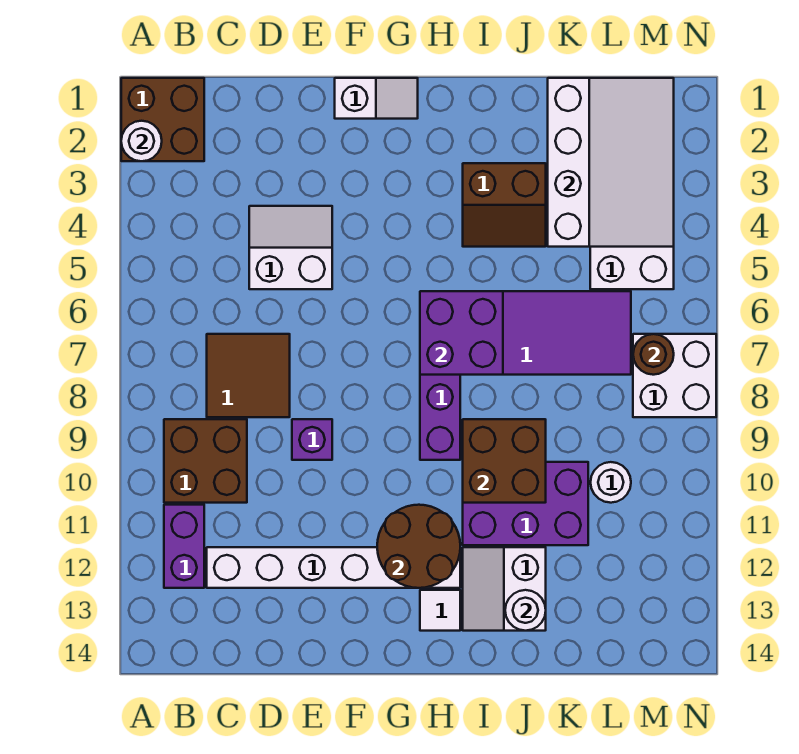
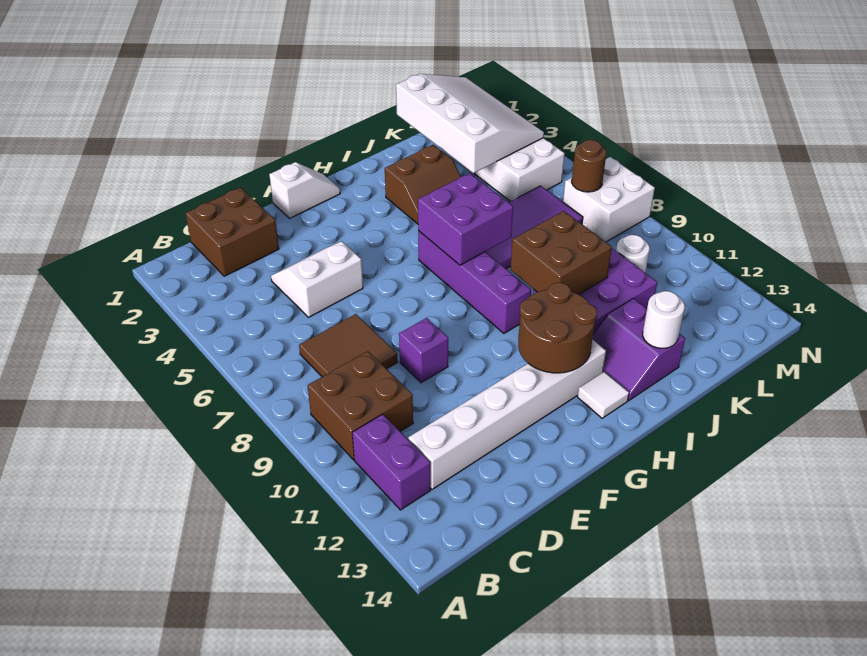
brown brick A1:B2 level 1 -> brown brick C1:D2 level 1
white round brick A2 level 2 -> none
white slope I12:J13 level 1 top J -> purple slope I12:J13 level 1 top J

